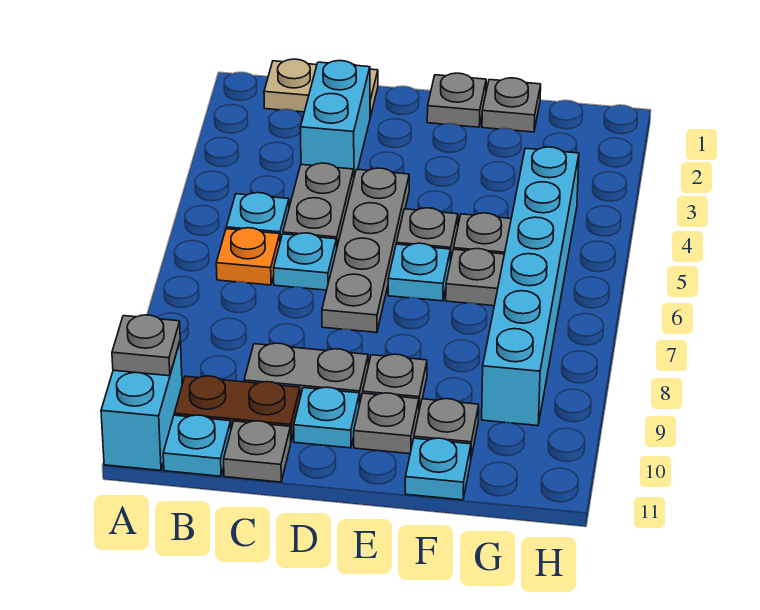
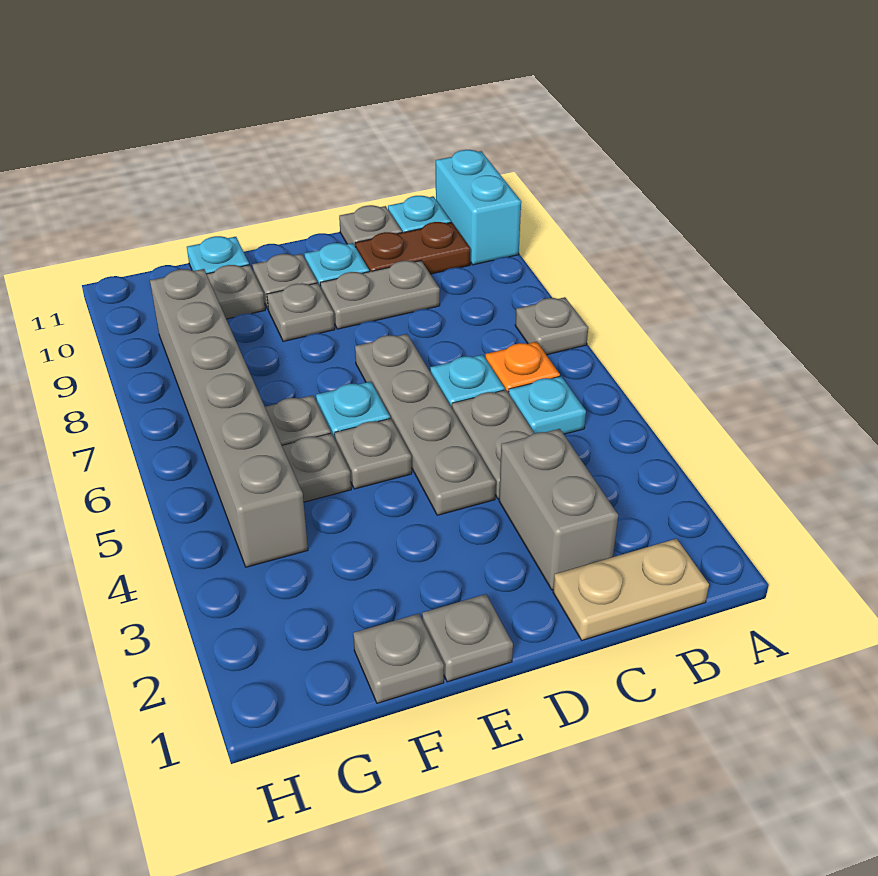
grey plate A10 level 2 -> grey plate A7 level 1
cyan brick C2:C3 level 1 -> grey brick C2:C3 level 1
cyan brick G4:G9 level 1 -> grey brick G4:G9 level 1

